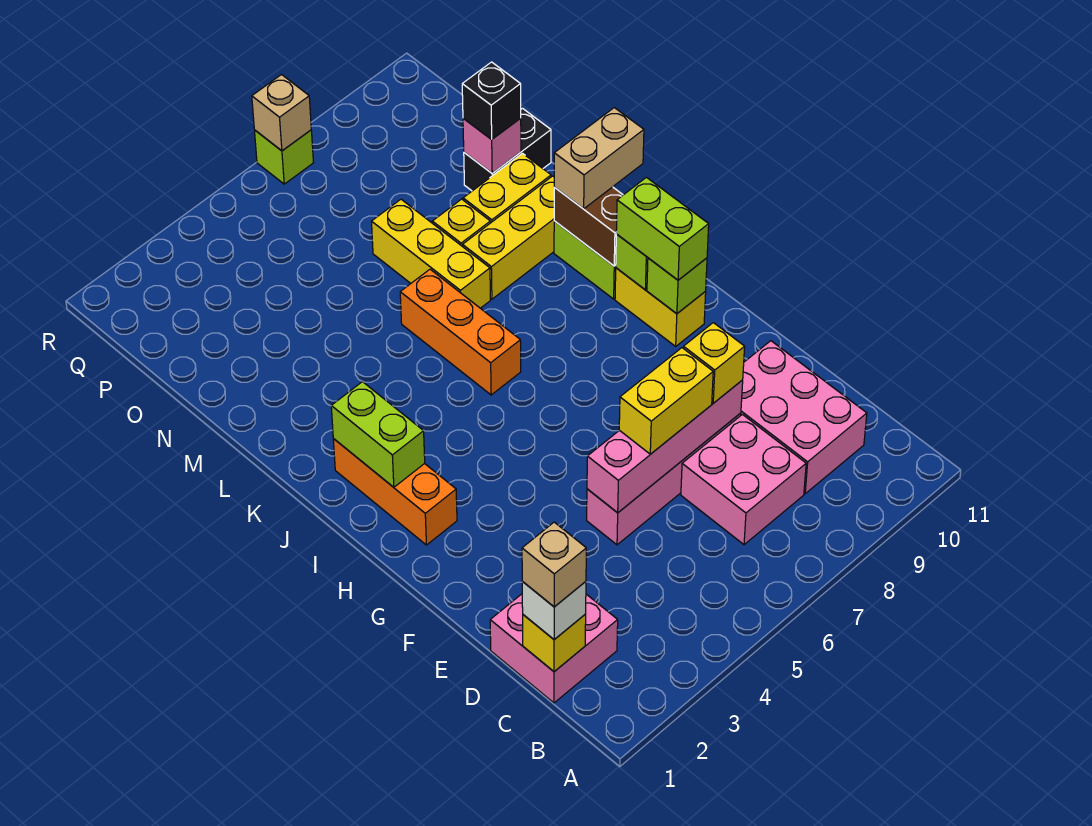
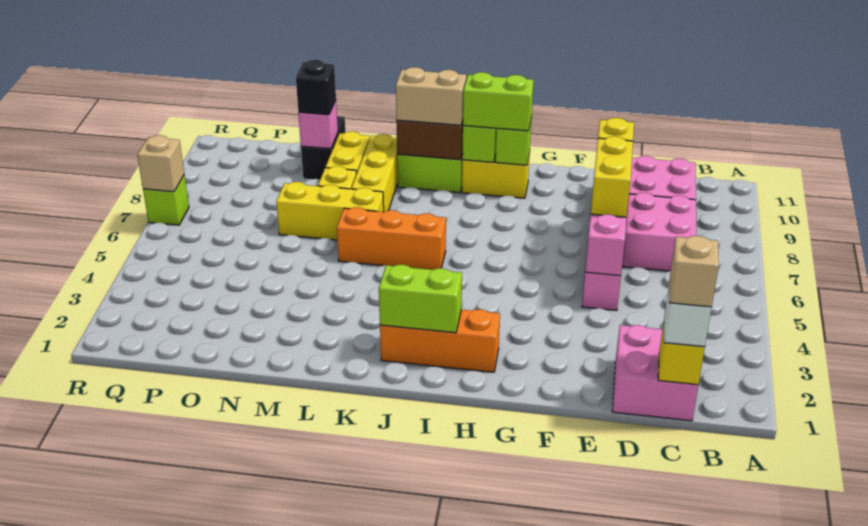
tan brick K10:K11 level 3 -> tan brick J10:K10 level 3

